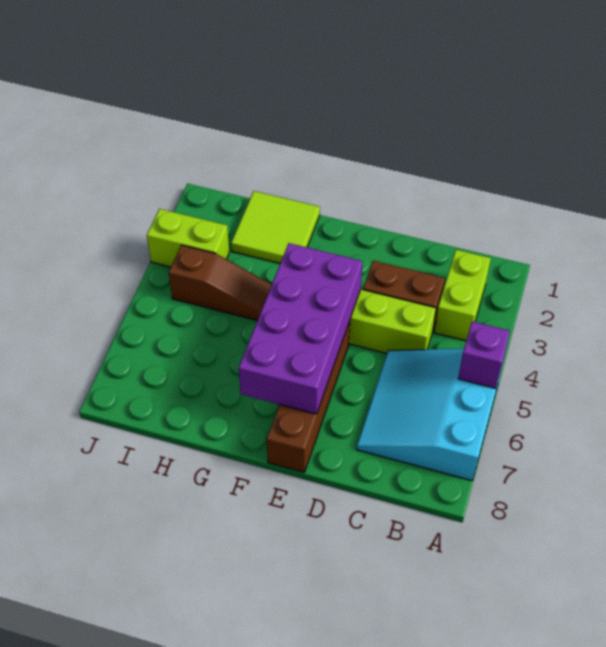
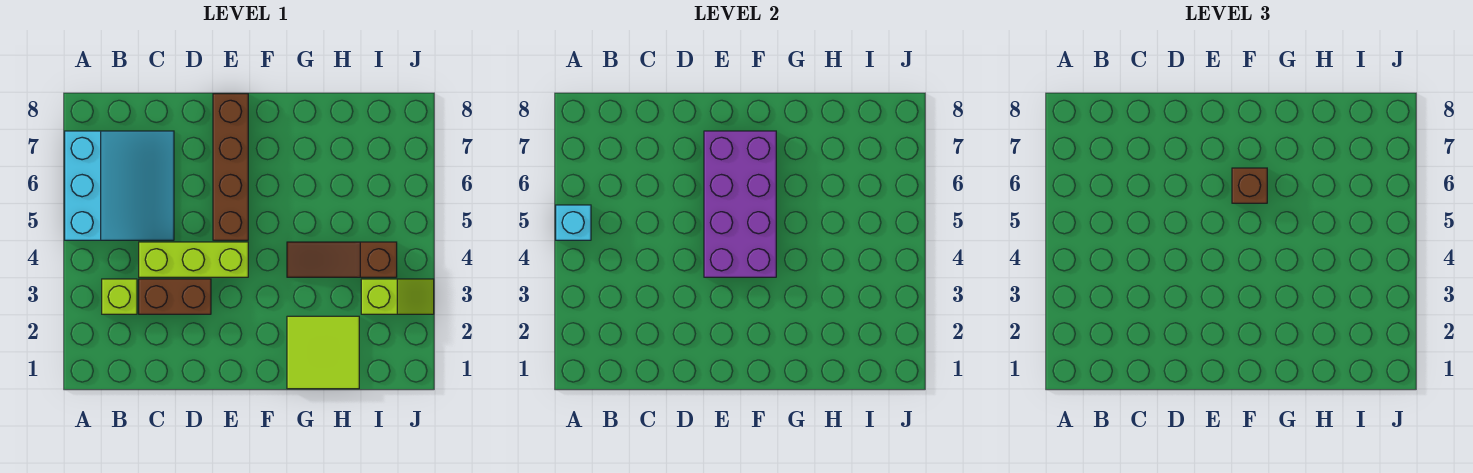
purple brick A5 level 2 -> cyan brick A5 level 2
lime brick B2:B3 level 1 -> lime brick B3 level 1
none -> brown brick F6 level 3
lime brick I3:J3 level 1 -> lime slope I3:J3 level 1 top I

